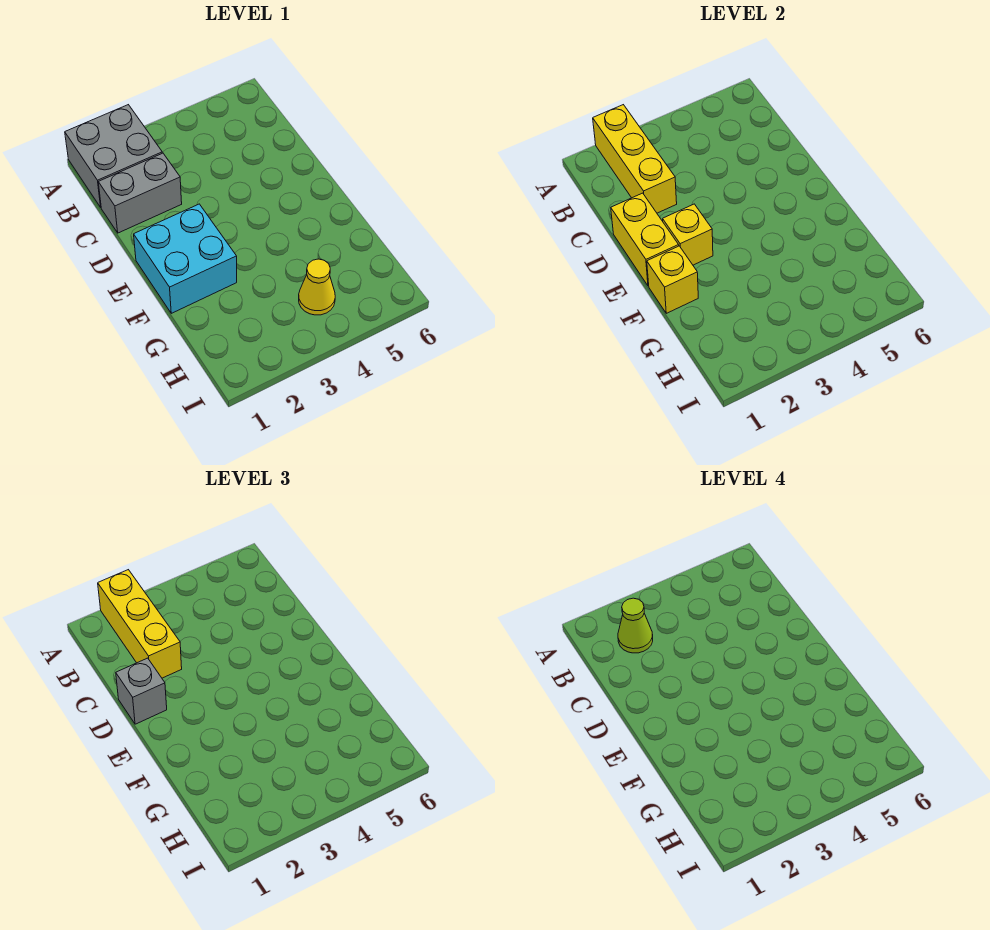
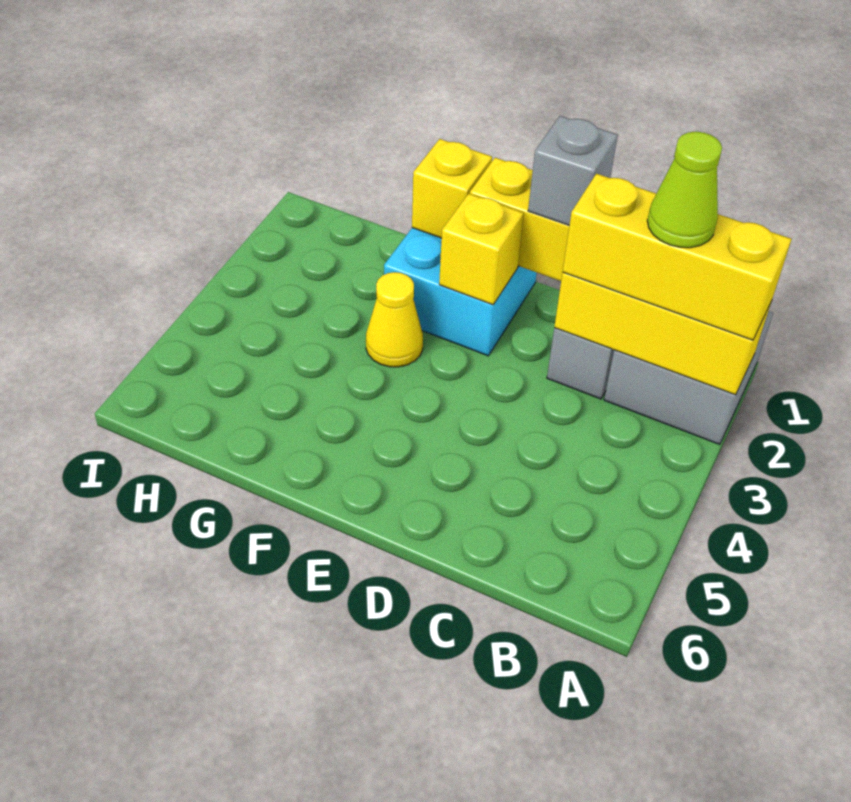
yellow cone H4 level 1 -> yellow cone F3 level 1

